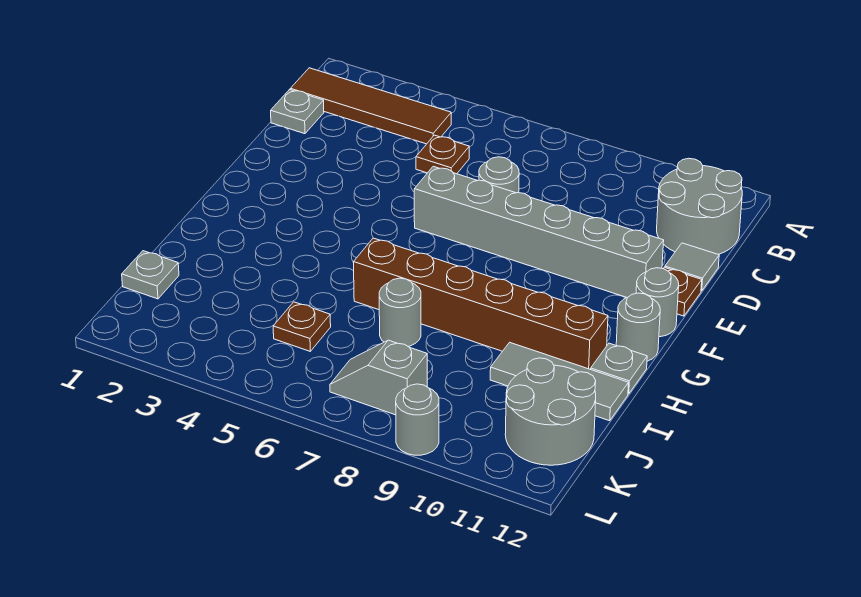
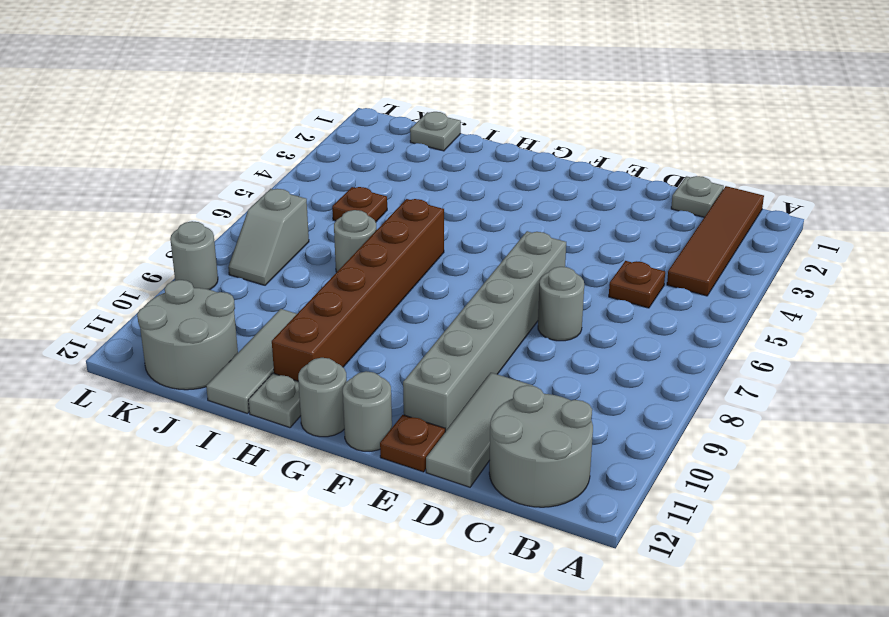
grey tile D12 level 1 -> grey tile D10:D12 level 1
grey slope K7:K8 level 1 top 8 -> grey slope K7:K8 level 1 top 7

